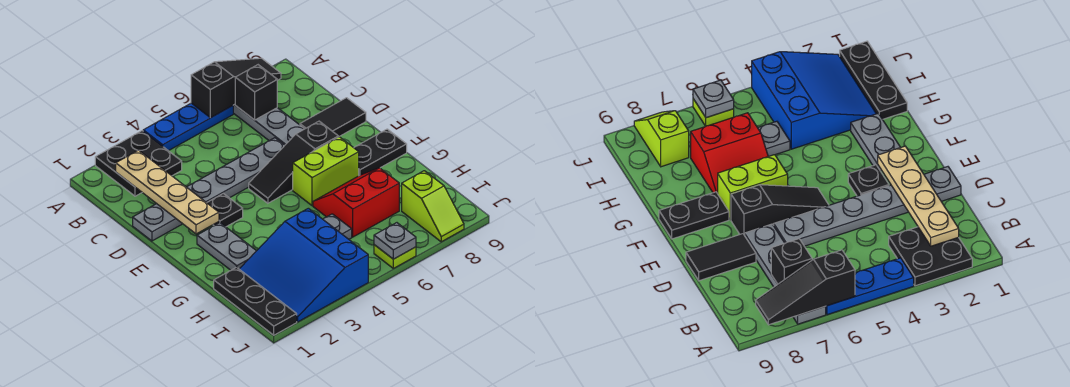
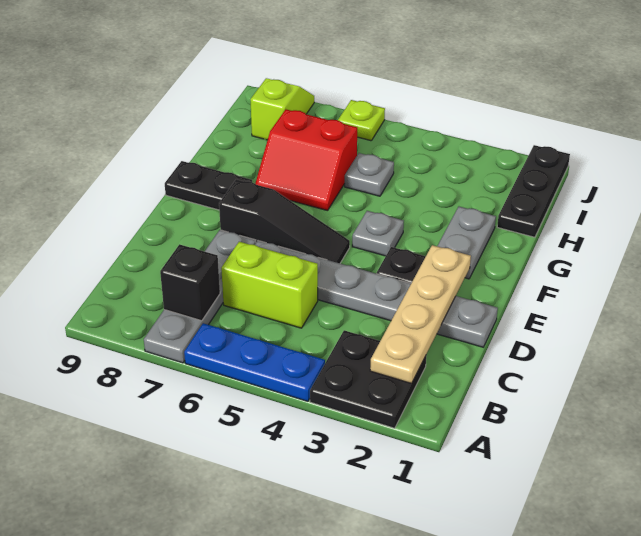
black slope A6:A8 level 2 top 6 -> none
black tile D8:D9 level 1 -> none
lime brick F6:F7 level 1 -> lime brick C5:C6 level 1
blue slope H2:J4 level 1 top 4 -> none
grey plate J6 level 2 -> grey plate F4 level 1

